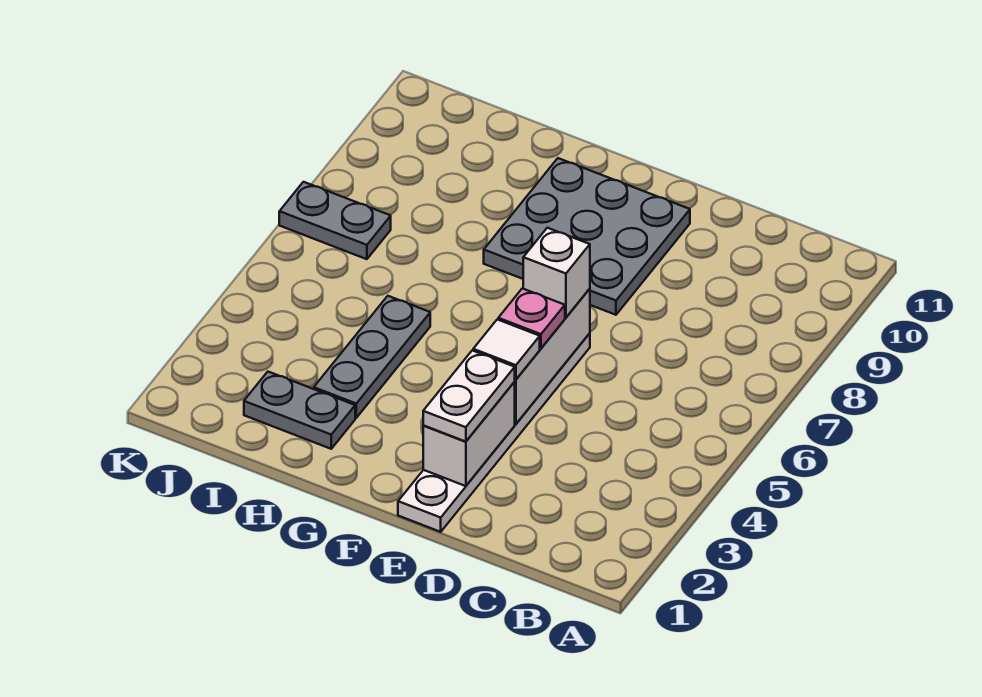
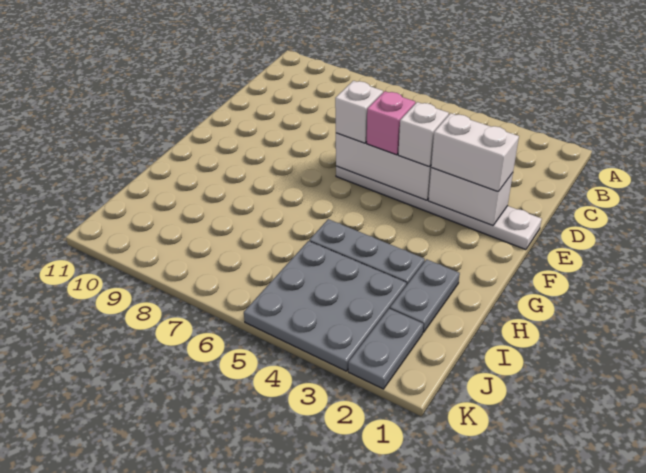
white plate E2:E3 level 3 -> white brick E2:E3 level 3
white tile E4 level 3 -> white brick E4 level 3
pink plate E5 level 3 -> pink brick E5 level 3
grey plate E8:G10 level 1 -> grey plate I3:K5 level 1
grey plate J7:K7 level 1 -> grey plate J2:K2 level 1

